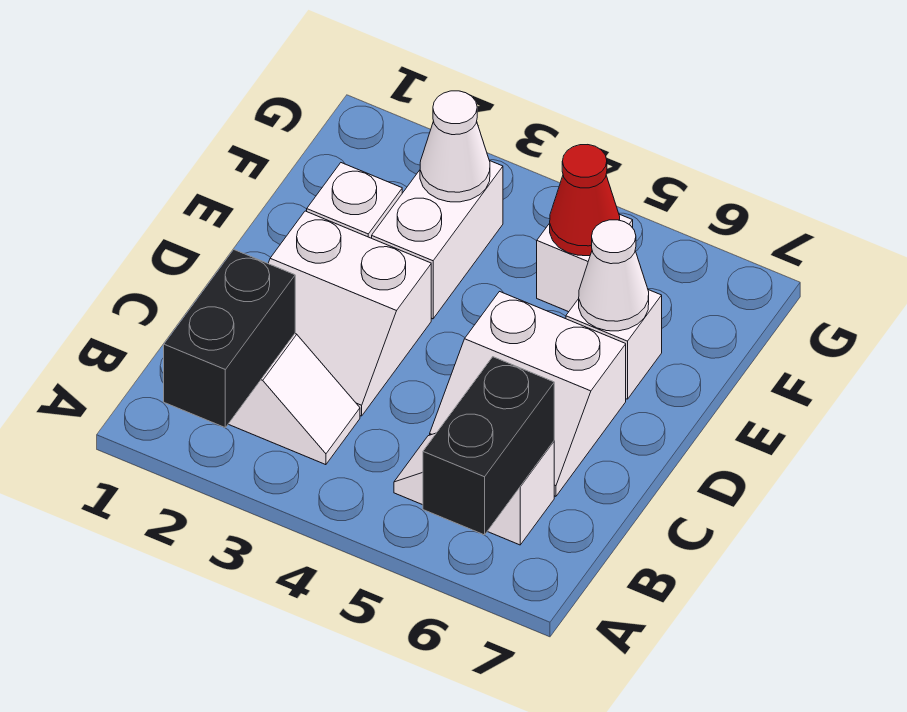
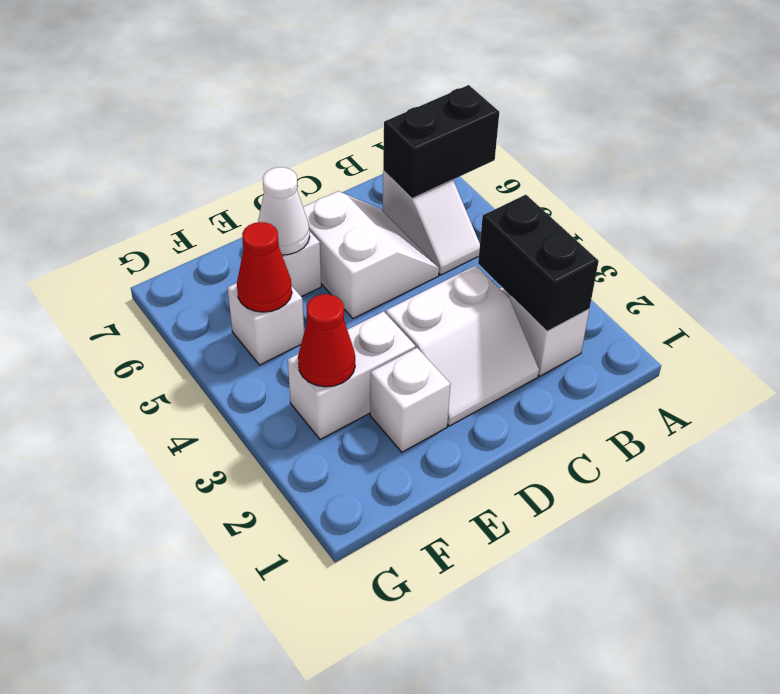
black brick A2:B2 level 2 -> black brick B2:B3 level 2
white slope C2:D3 level 1 top D -> white slope C2:D3 level 1 top 3
white cone F3 level 2 -> red cone F3 level 2

